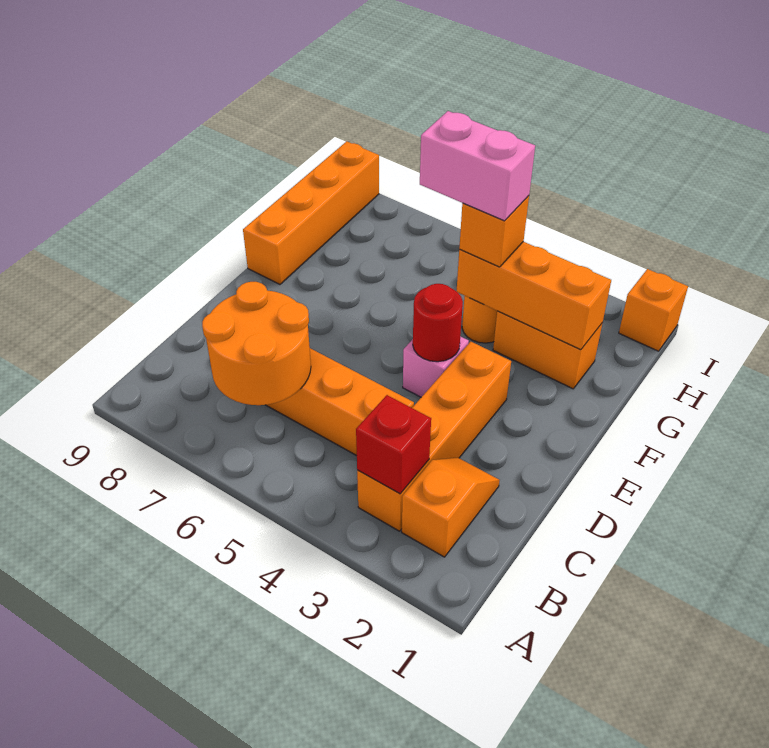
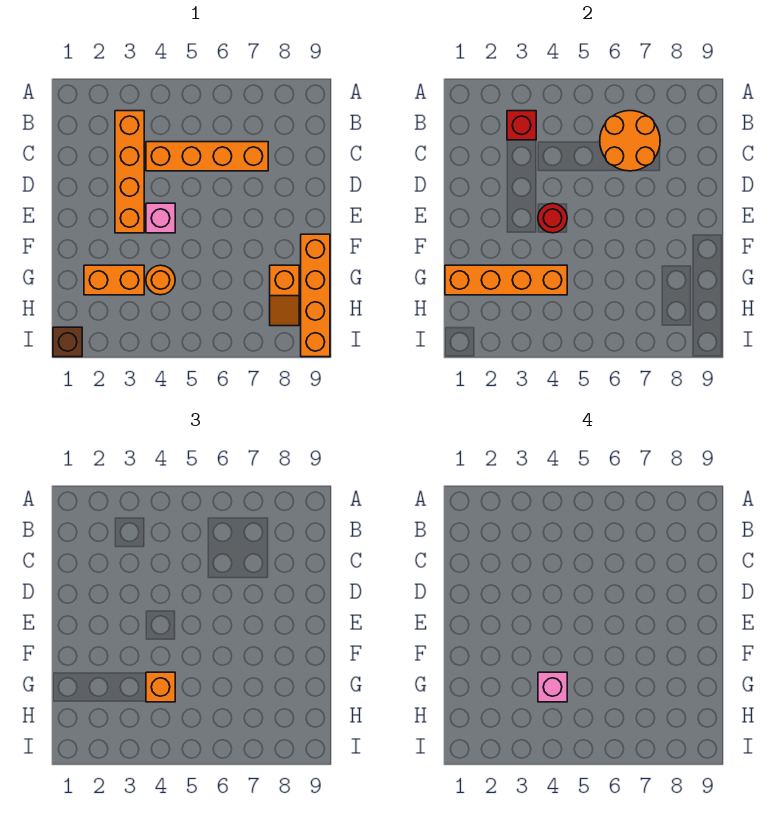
orange slope B2:C2 level 1 top B -> orange slope G8:H8 level 1 top G
orange brick G2:G4 level 2 -> orange brick G1:G4 level 2
pink brick G4:G5 level 4 -> pink brick G4 level 4
orange brick I1 level 1 -> brown brick I1 level 1

